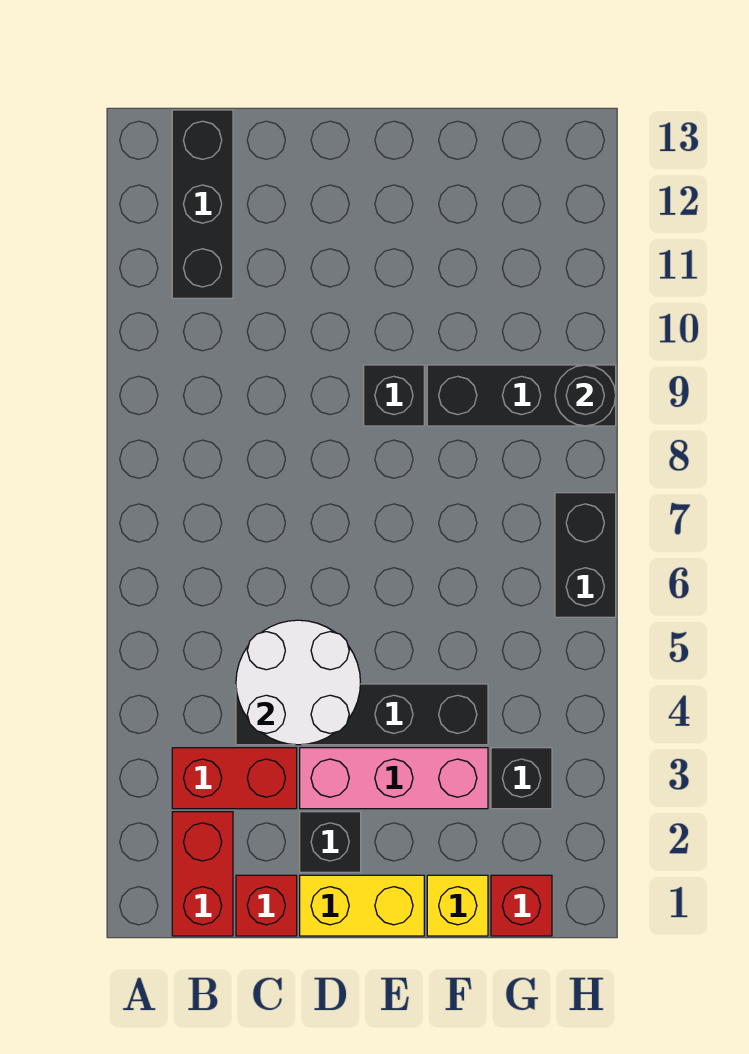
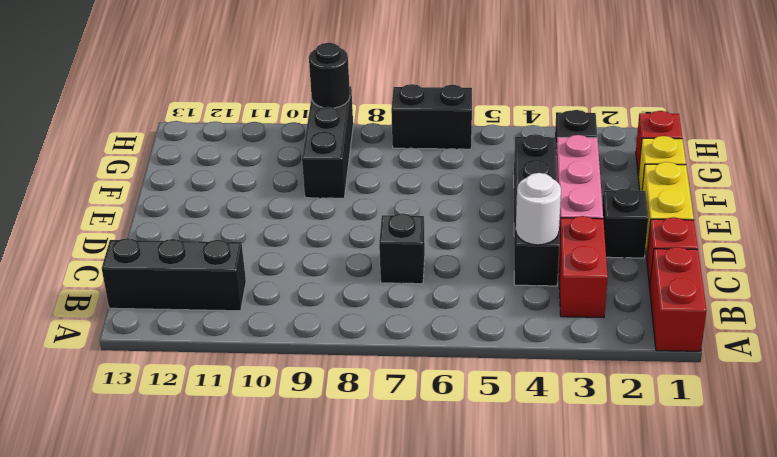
red brick B1:B2 level 1 -> red brick A1:B1 level 1
white round brick C4:D5 level 2 -> white round brick C4 level 2
black brick E9 level 1 -> black brick C7 level 1

